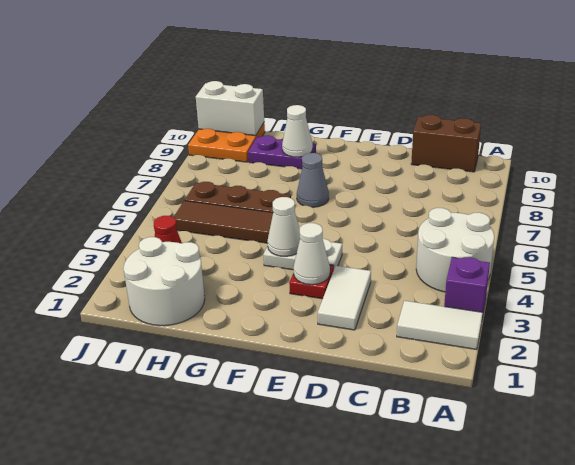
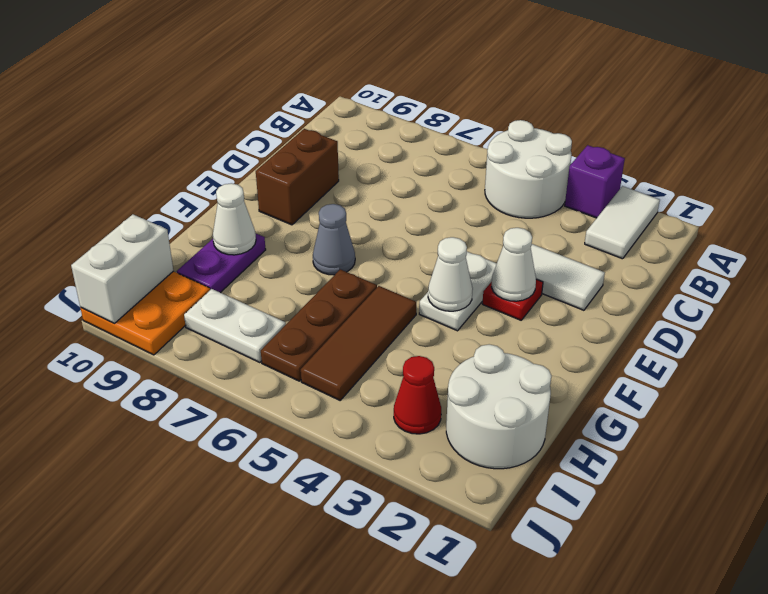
brown brick B10:C10 level 1 -> brown brick D9:E9 level 1
none -> white plate I7:I8 level 1

